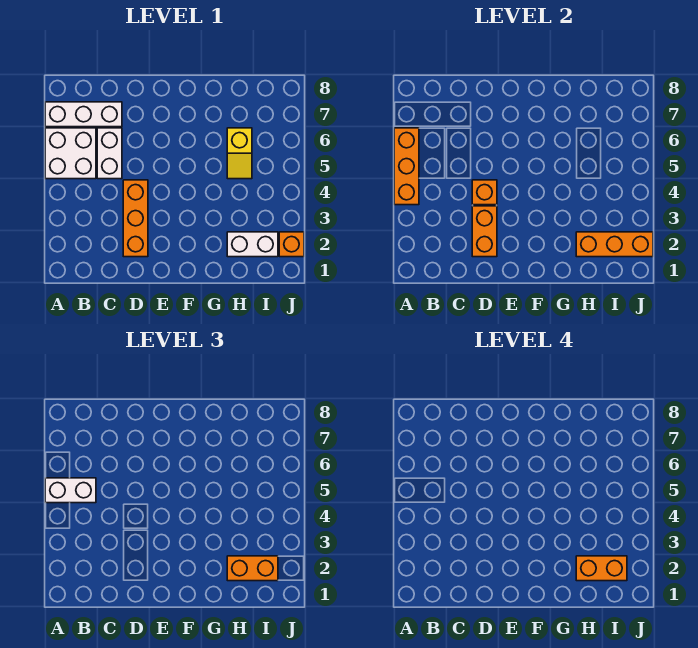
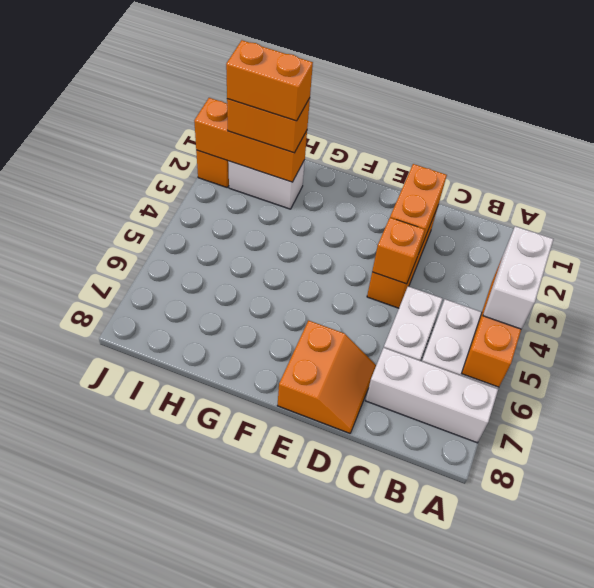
white brick A5:B5 level 3 -> white brick A4:A5 level 3
none -> orange slope D7:E8 level 1 top E
yellow slope H5:H6 level 1 top 6 -> none

